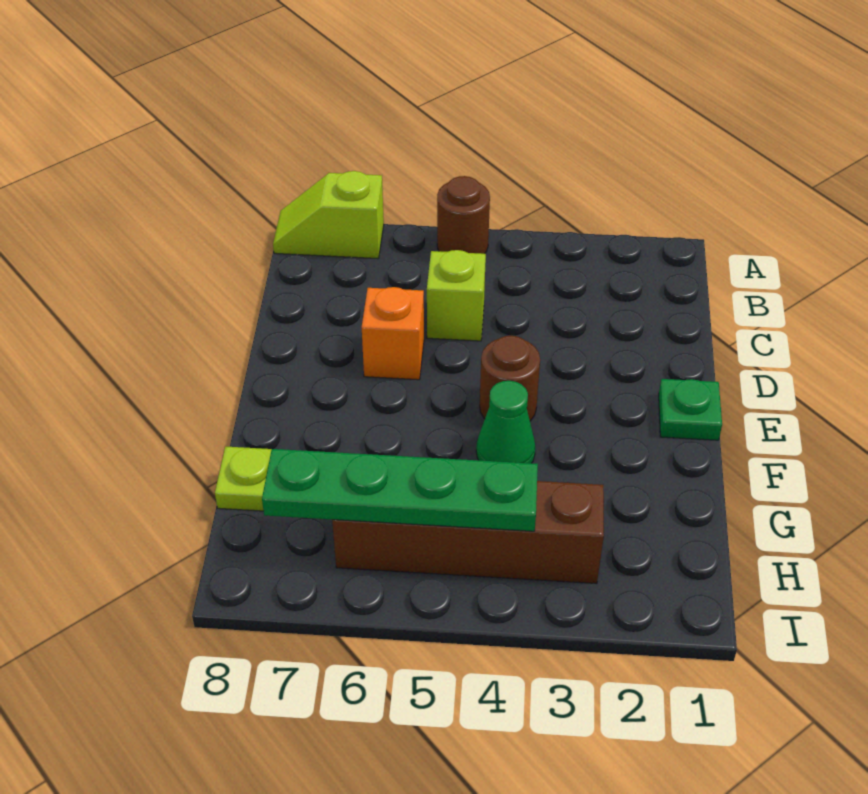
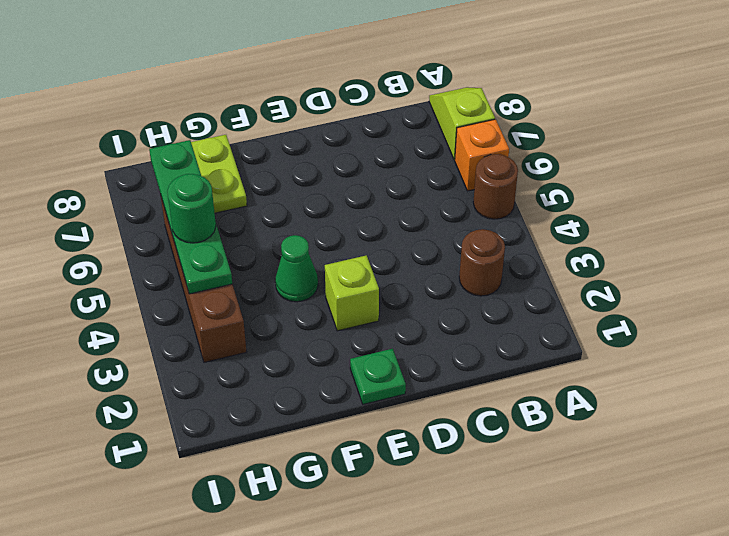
lime brick C5 level 1 -> lime brick E3 level 1
orange brick D6 level 1 -> orange brick A6 level 1
brown round brick E4 level 1 -> brown round brick B3 level 1
none -> green round brick H5 level 3

